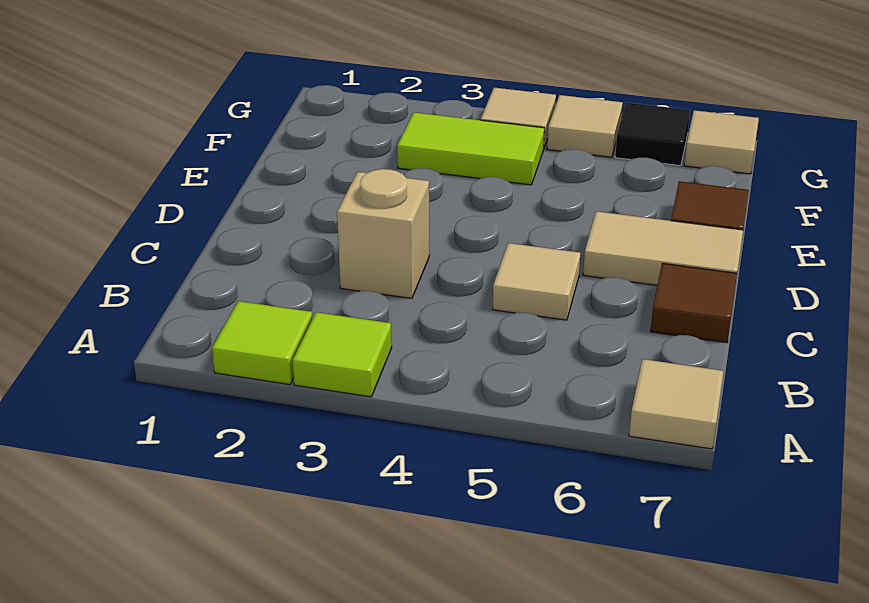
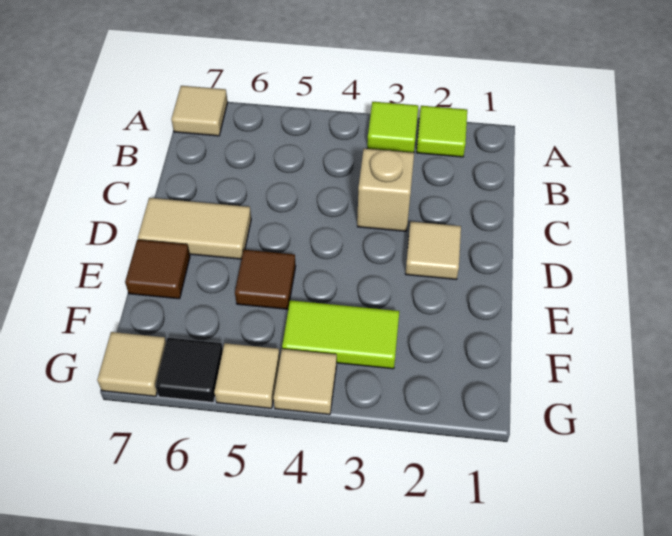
tan tile C5 level 1 -> tan tile D2 level 1
brown tile C7 level 1 -> brown tile E5 level 1

